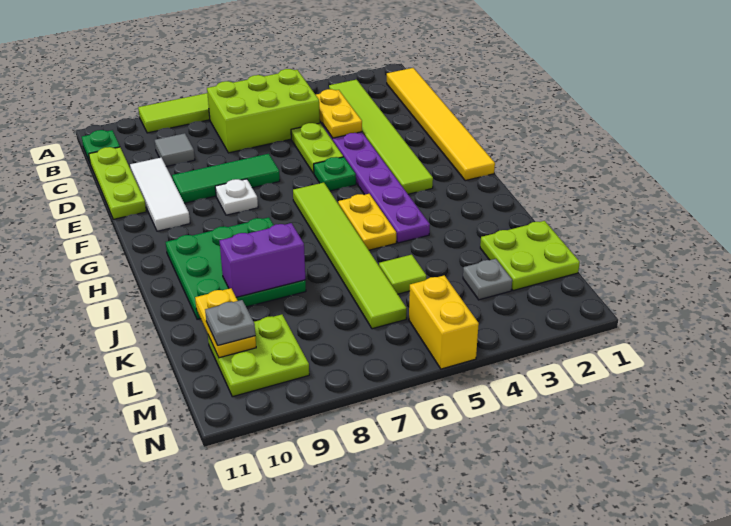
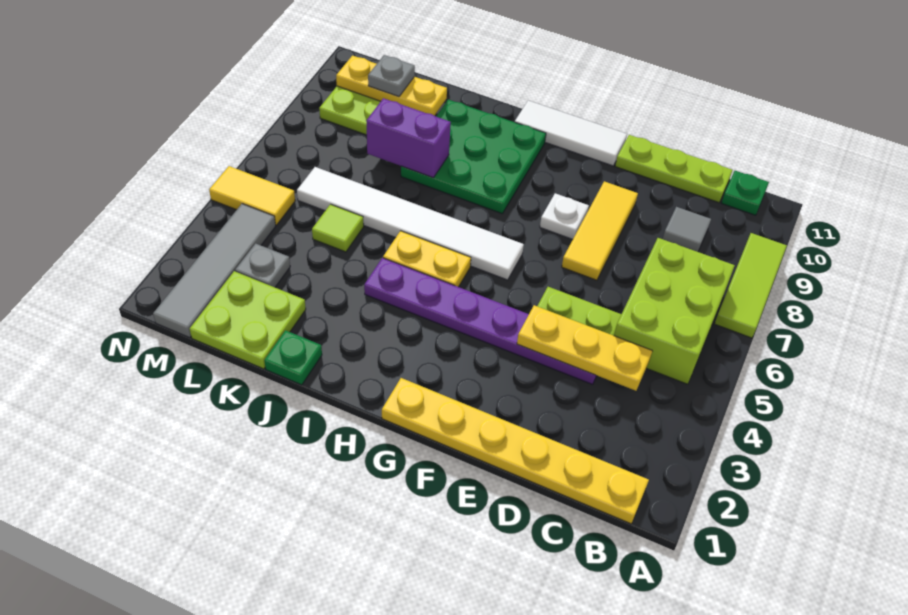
yellow tile B1:G1 level 1 -> yellow plate B1:G1 level 1
lime tile B3:G3 level 1 -> none
yellow plate C4:D4 level 2 -> yellow plate C4:E4 level 2
white tile D10:F10 level 1 -> white tile F11:H11 level 1
green tile E7:E9 level 1 -> yellow tile E7:E9 level 1
green plate F5 level 1 -> green plate J1 level 1
lime tile G6:L6 level 1 -> white tile G6:L6 level 1
purple brick J8:J9 level 2 -> purple brick J8:K8 level 2
yellow plate K10:L10 level 2 -> yellow plate K10:M10 level 2
none -> grey tile M1:M4 level 1
yellow brick M5:N5 level 1 -> yellow tile M5:N5 level 1

